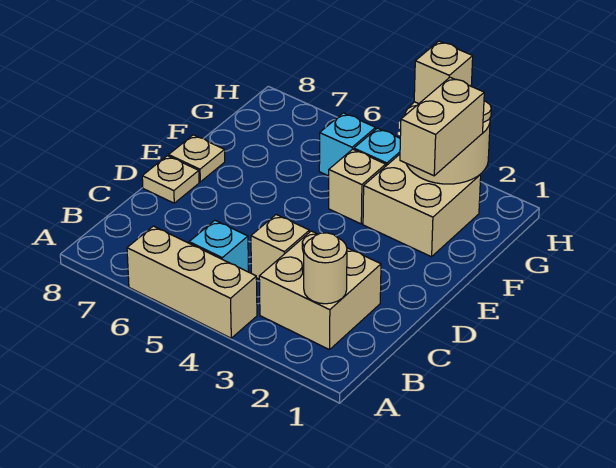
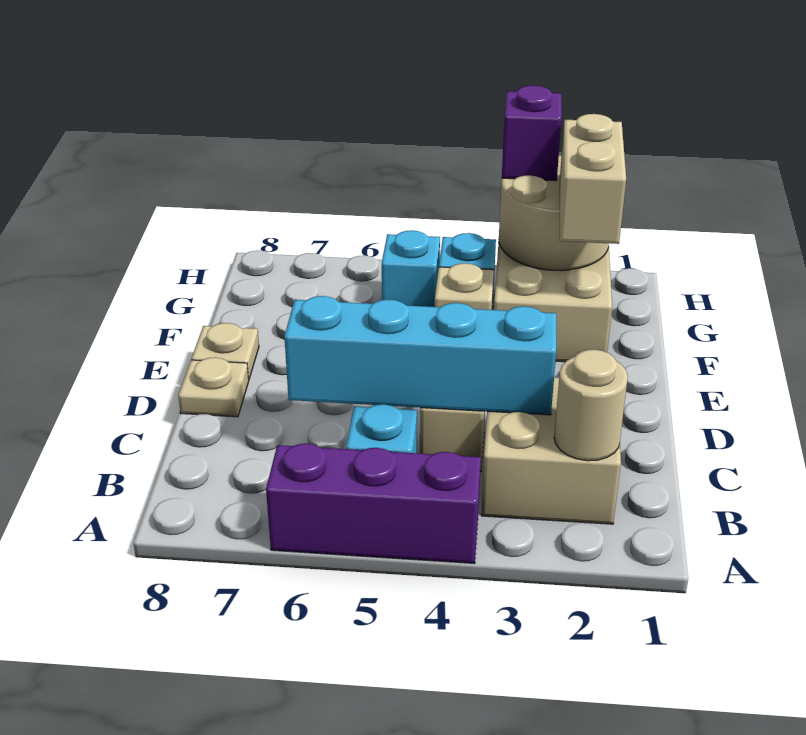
tan brick A4:A6 level 1 -> purple brick A4:A6 level 1
none -> cyan brick C3:C6 level 2
tan brick H3 level 3 -> purple brick H3 level 3

